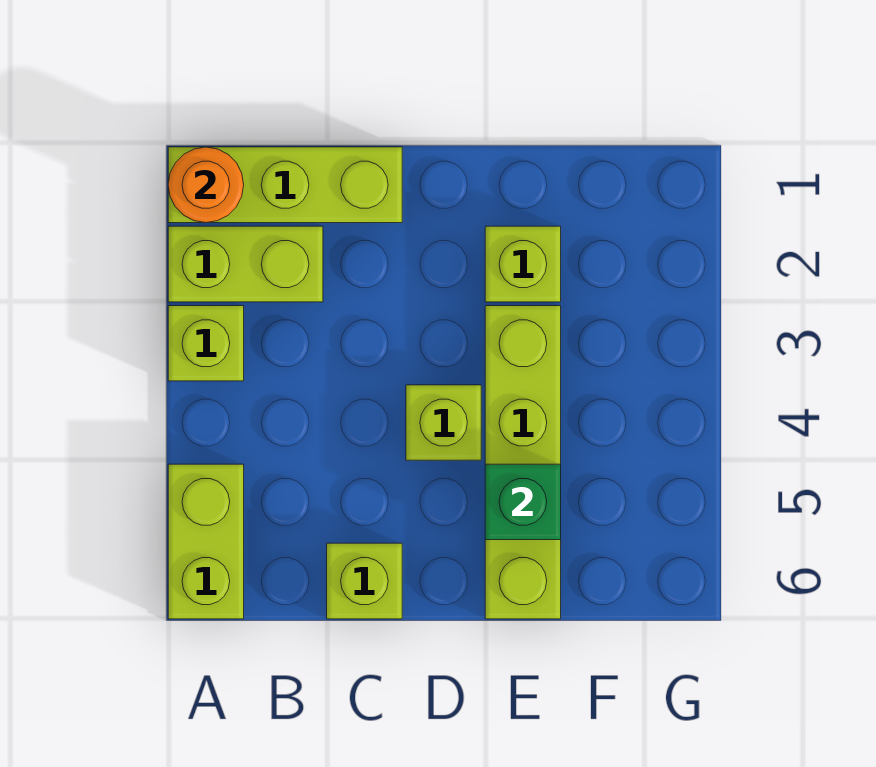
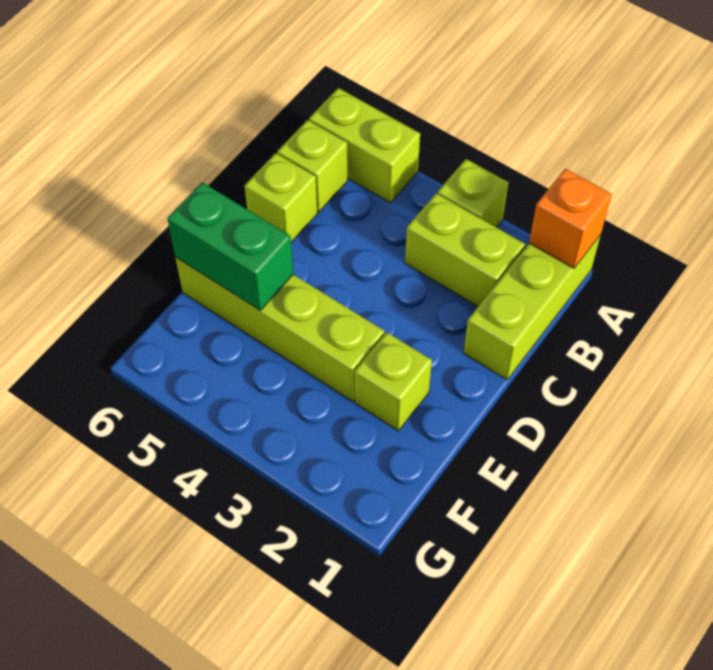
orange round brick A1 level 2 -> orange brick A1 level 2
lime brick A2:B2 level 1 -> lime brick B2:B3 level 1
lime brick D4 level 1 -> lime brick B6 level 1
green brick E5 level 2 -> green brick E5:E6 level 2

